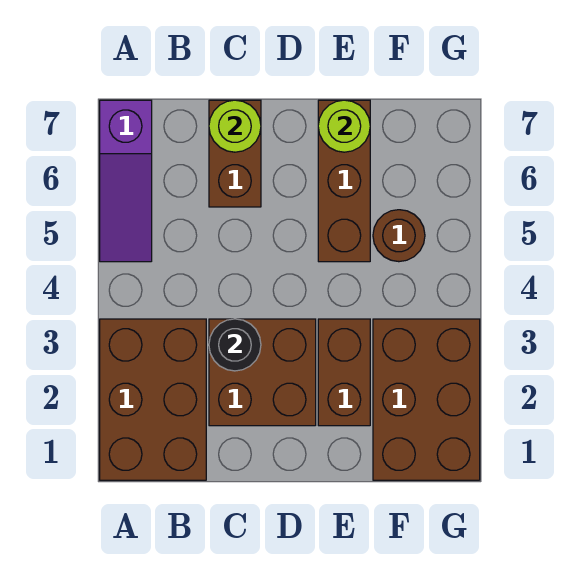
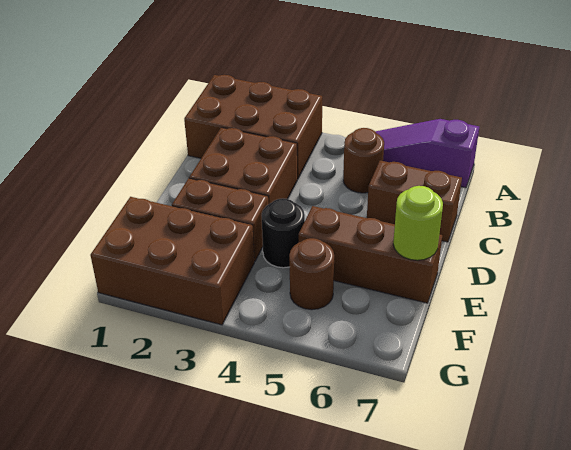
none -> brown round brick B5 level 1
black round brick C3 level 2 -> black round brick E4 level 1
lime round brick C7 level 2 -> none

